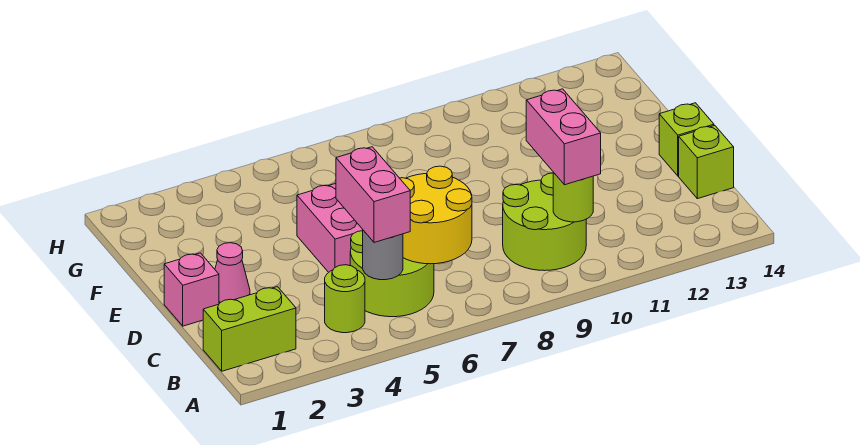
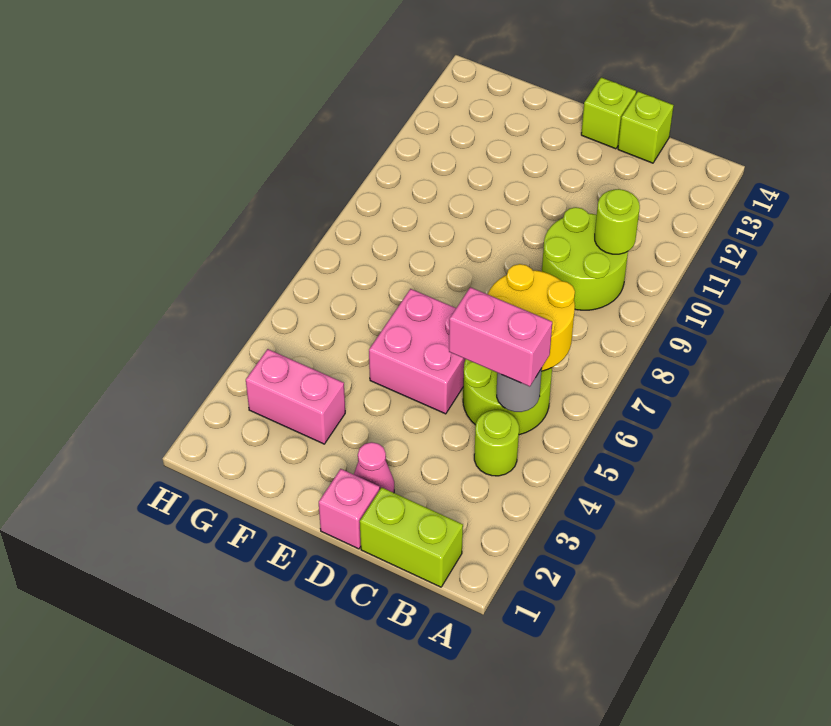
lime brick B1:B2 level 1 -> lime brick B1:C1 level 1
pink brick B10:C10 level 3 -> pink brick F3:G3 level 1

